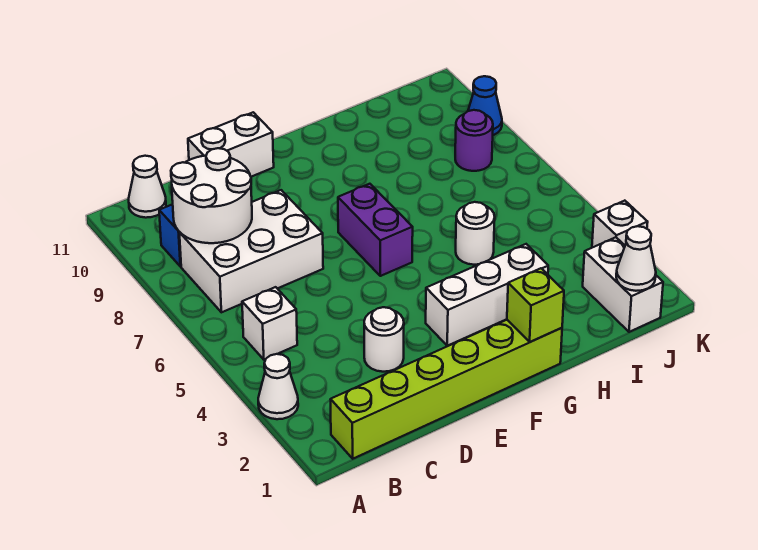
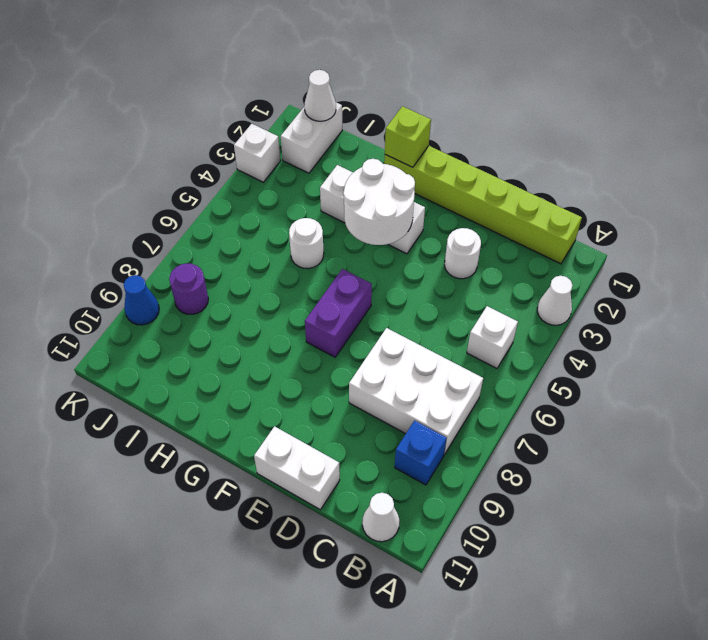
white round brick B8:C9 level 2 -> white round brick F3:G4 level 2

